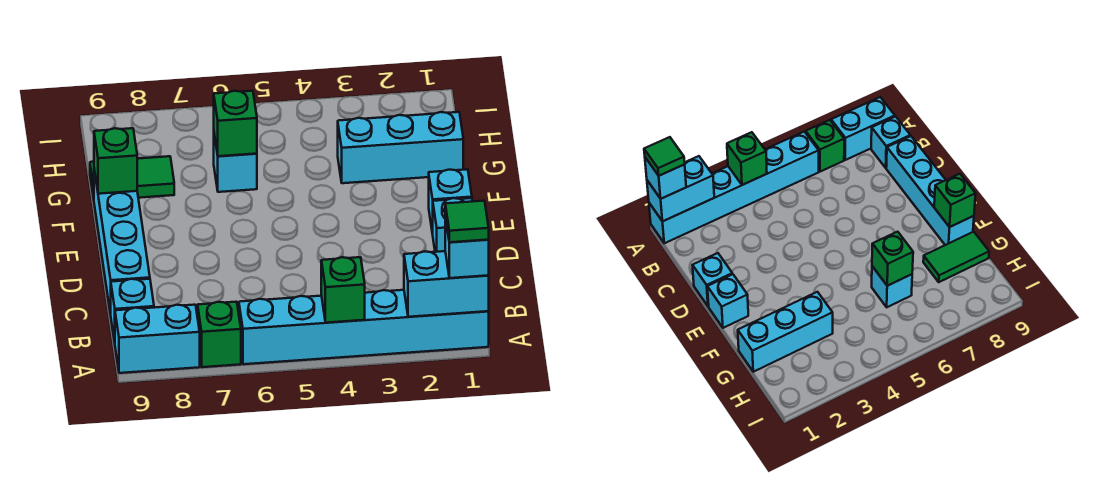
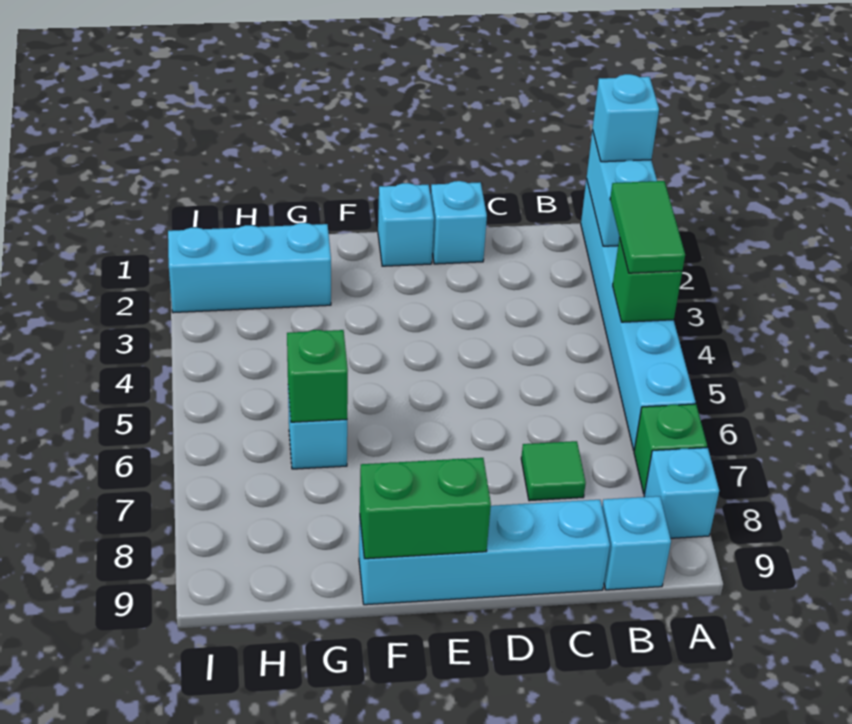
green tile A1 level 4 -> green tile C7 level 1
cyan brick A8:A9 level 1 -> cyan brick A8 level 1
green brick F9 level 2 -> green brick E9:F9 level 2
cyan brick G1:G3 level 1 -> cyan brick G2:I2 level 1
green tile G8:G9 level 1 -> green tile A3:A4 level 3

